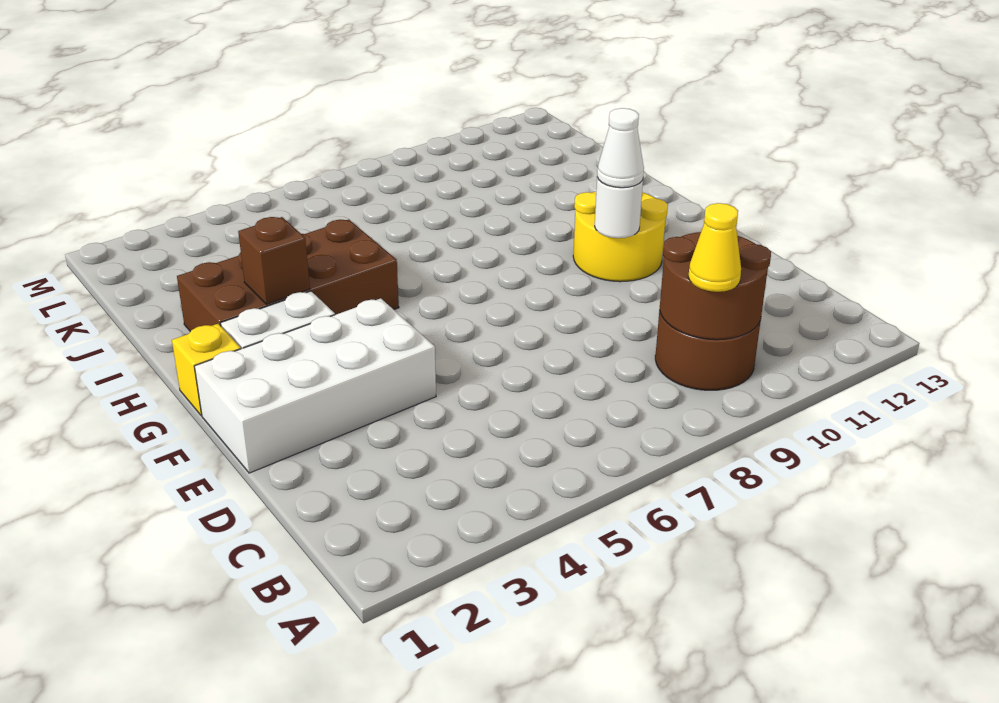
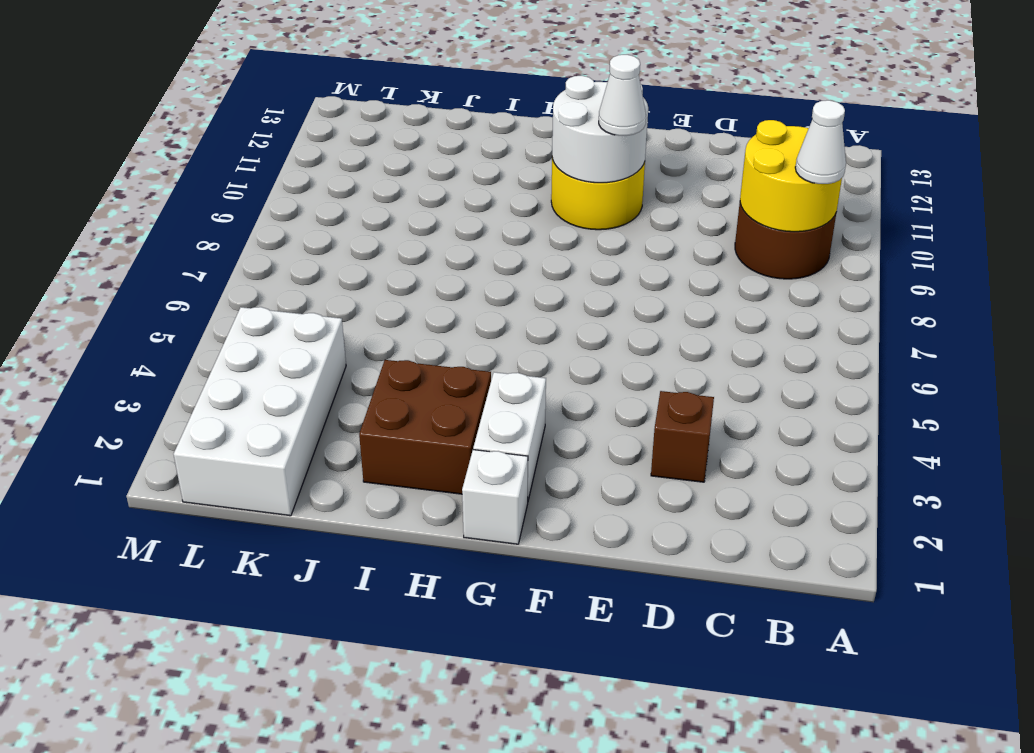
brown round brick B9:C10 level 2 -> yellow round brick B9:C10 level 2
yellow cone B9 level 3 -> white cone B9 level 3
white brick E1:F4 level 1 -> white brick K1:L4 level 1
white round brick F10 level 2 -> white round brick F10:G11 level 2
yellow brick G1 level 1 -> white brick G1 level 1
brown brick H2:I5 level 1 -> brown brick H2:I3 level 1
brown brick H3 level 2 -> brown brick D3 level 1

